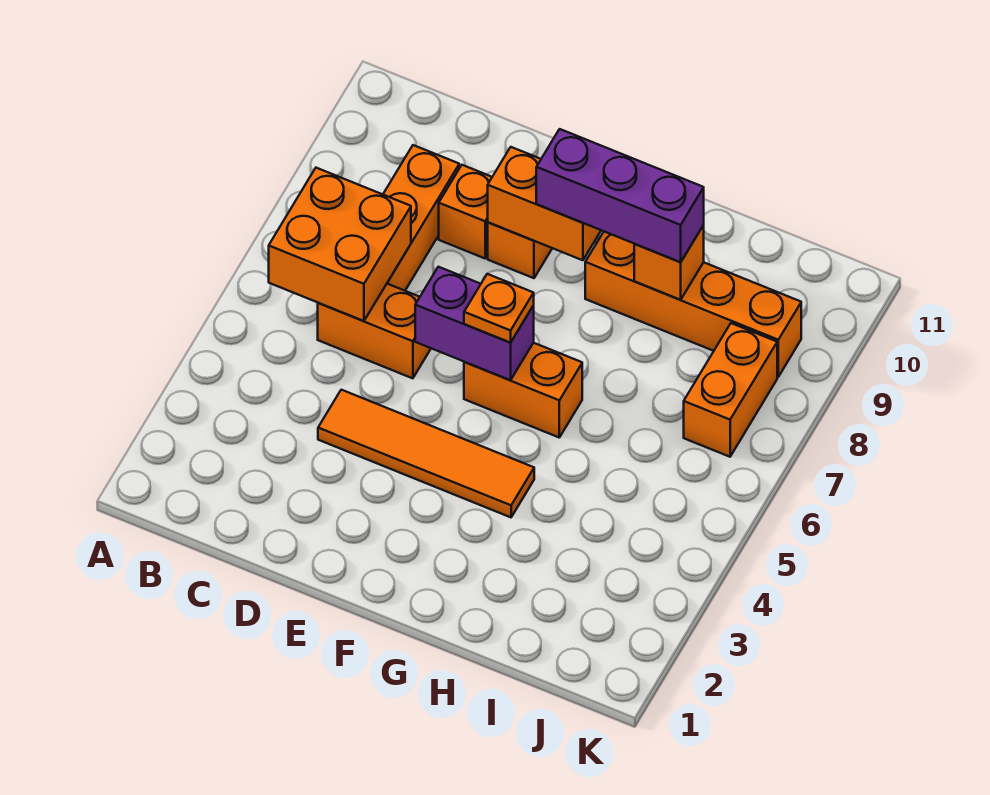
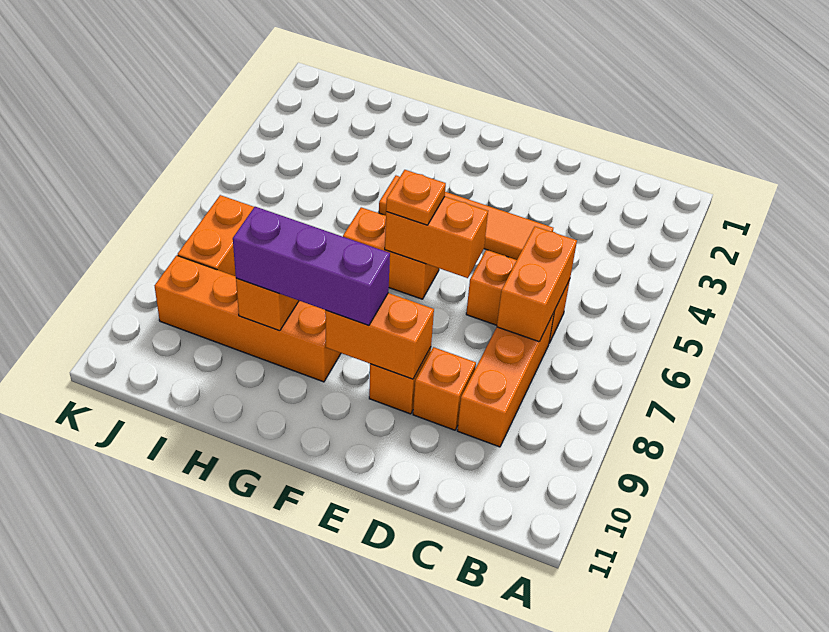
orange brick B6:C7 level 2 -> orange brick C6:C7 level 2
purple brick E6:F6 level 2 -> orange brick E6:F6 level 2

